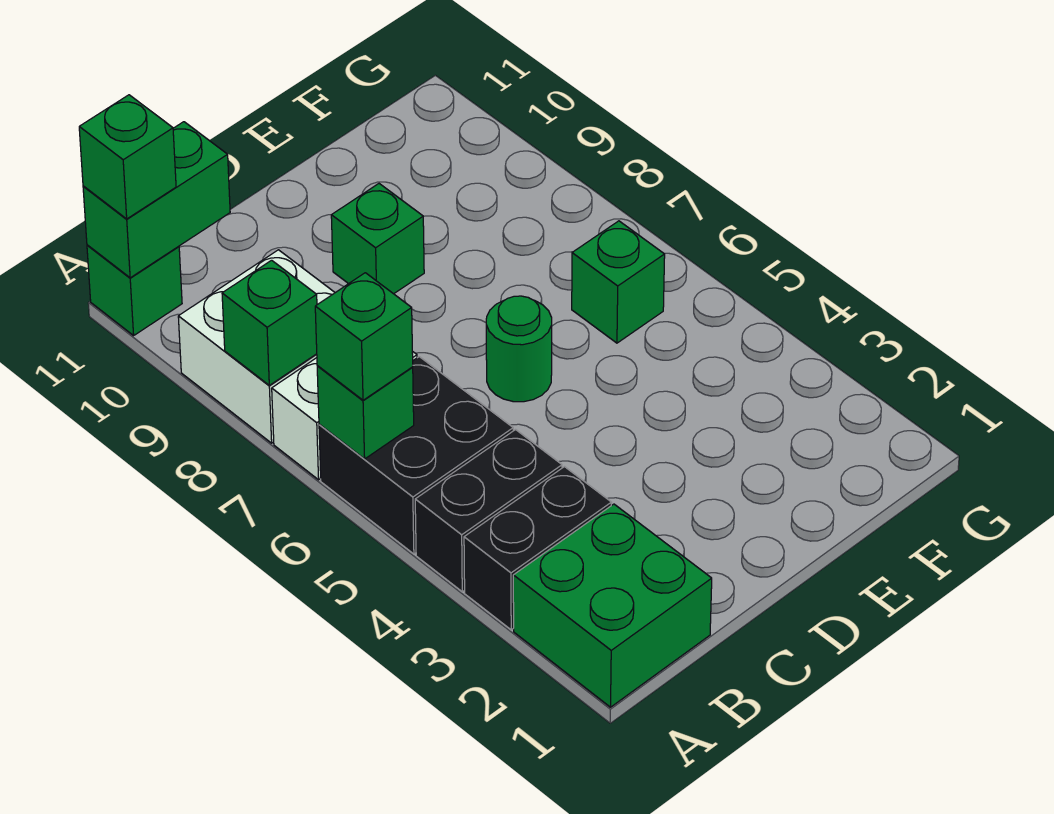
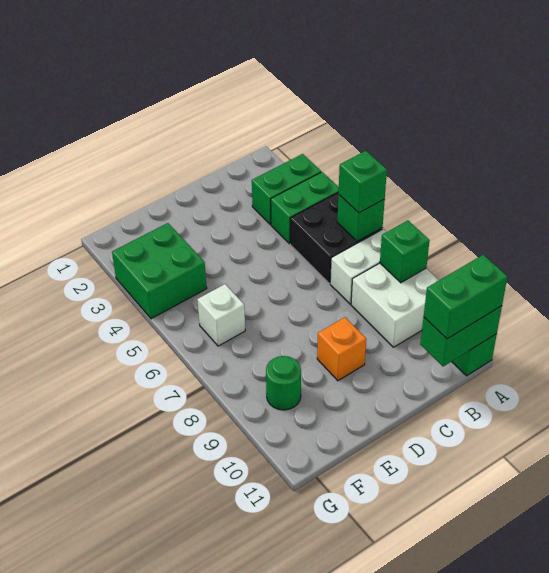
green brick A1:B2 level 1 -> green brick F3:G4 level 1
black brick A3:B3 level 1 -> green brick A3:B3 level 1
black brick A4:B4 level 1 -> green brick A4:B4 level 1
green brick A11 level 3 -> green brick A11:B11 level 3
green round brick D6 level 1 -> green round brick F9 level 1
green brick D9 level 1 -> orange brick D9 level 1
green brick F6 level 1 -> white brick F6 level 1

